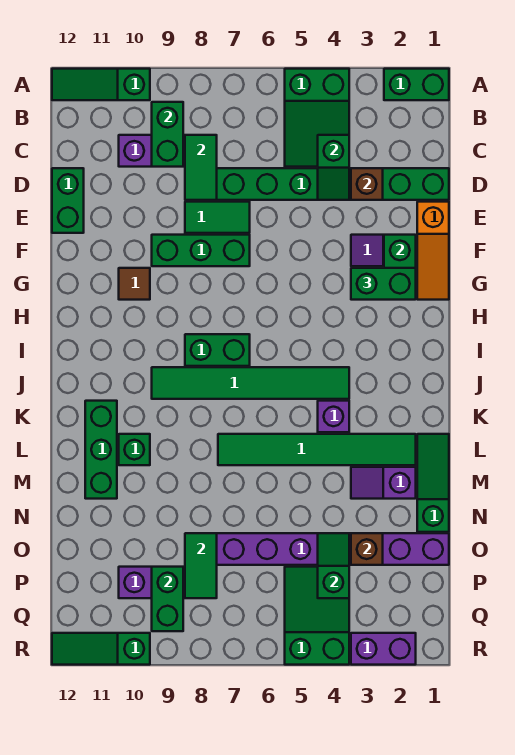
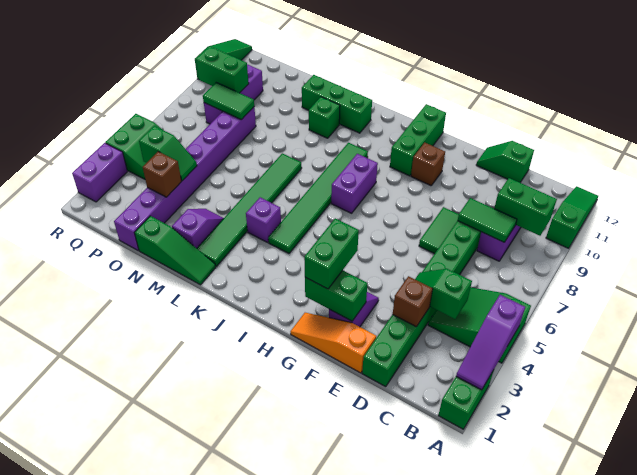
none -> purple slope A2:A4 level 2 top 4
green brick D12:E12 level 1 -> green slope D12:E12 level 1 top D
green brick F7:F9 level 1 -> green brick H10:H12 level 1
brown tile G10 level 1 -> brown brick G10 level 1
green brick I7:I8 level 1 -> purple brick I7:I8 level 1

